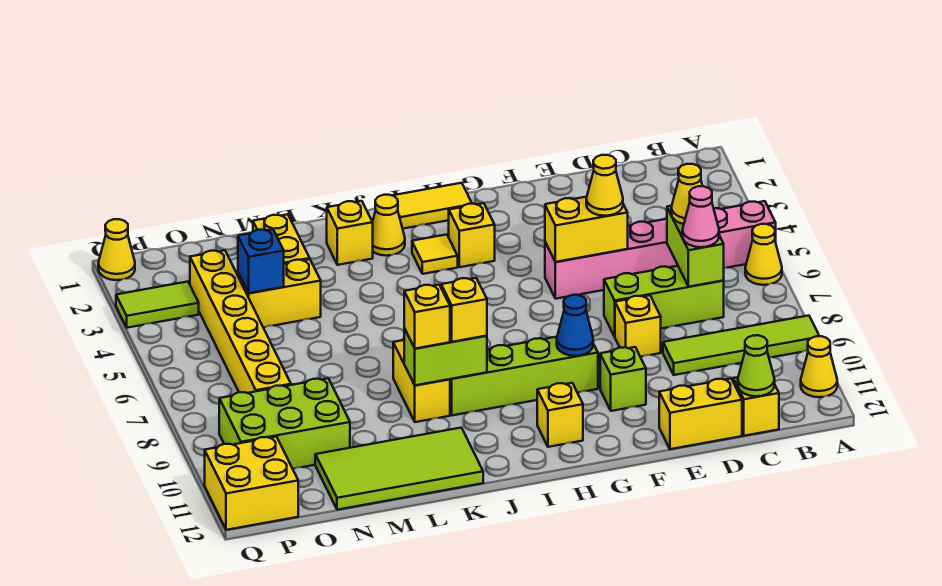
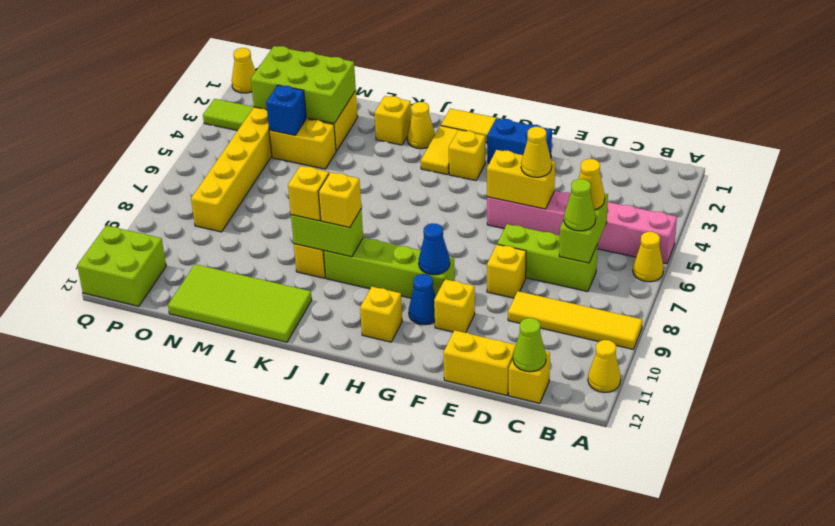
lime tile A9:D9 level 1 -> yellow tile A9:D9 level 1
pink cone C7 level 3 -> lime cone C7 level 3
none -> blue brick F2:G2 level 1
lime brick F10 level 1 -> yellow brick F10 level 1
none -> blue cone G10 level 1
yellow tile I3 level 1 -> yellow tile I2:I3 level 1
lime brick N9:P10 level 1 -> lime brick M2:O3 level 2
yellow brick P11:Q12 level 1 -> lime brick P11:Q12 level 1

